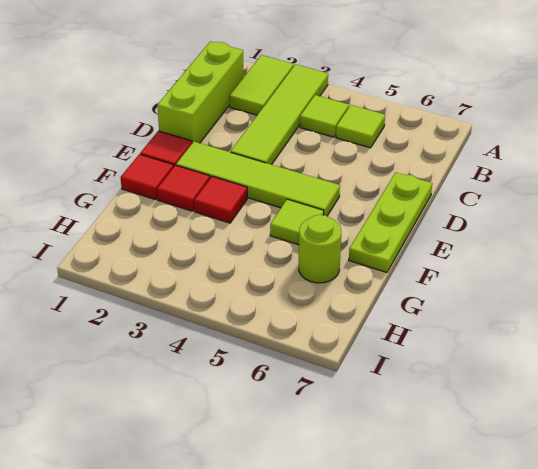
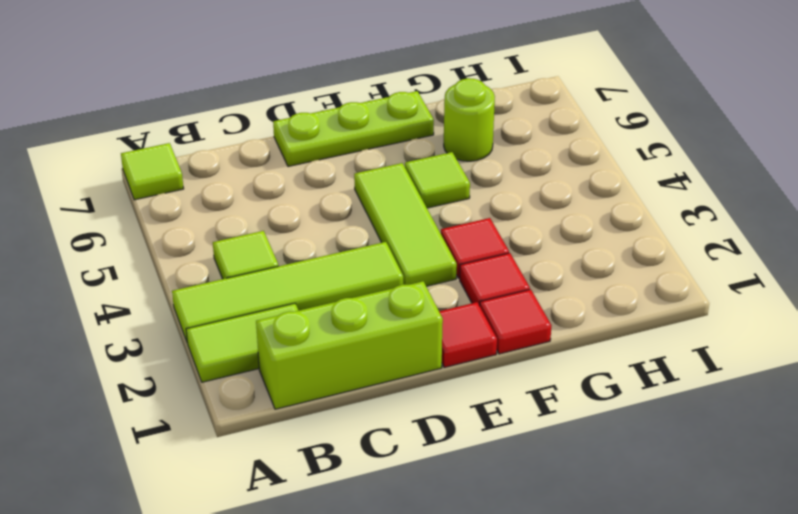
lime tile B5 level 1 -> lime tile A7 level 1
lime tile E2:E5 level 1 -> lime tile E3:E5 level 1

